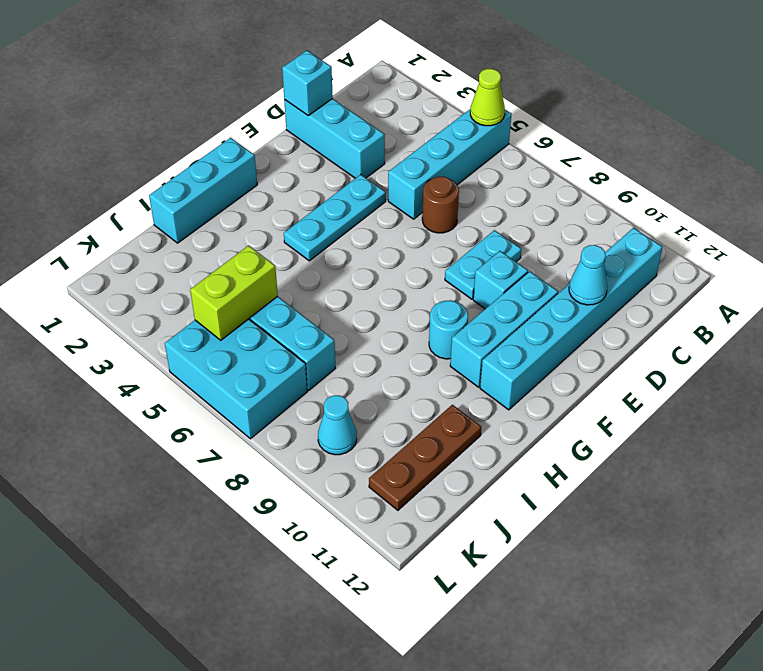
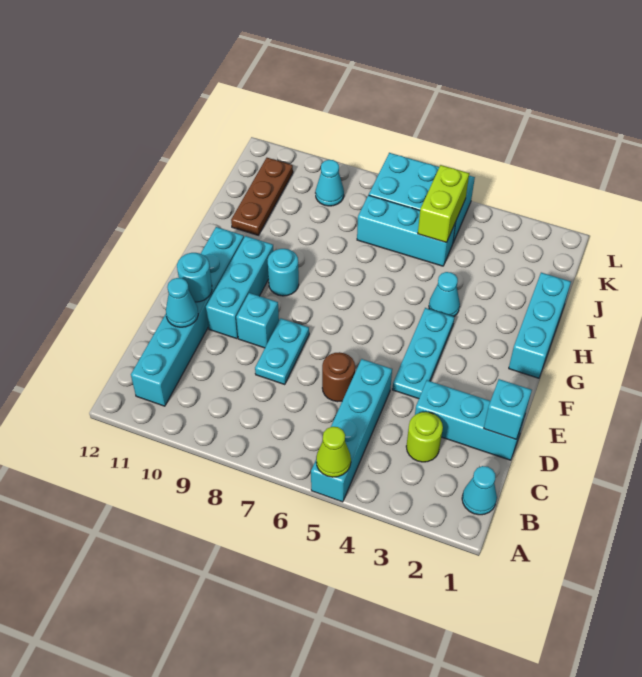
none -> cyan cone B1 level 1
none -> lime round brick C3 level 1
none -> cyan round brick E11 level 2
none -> cyan cone H4 level 1

